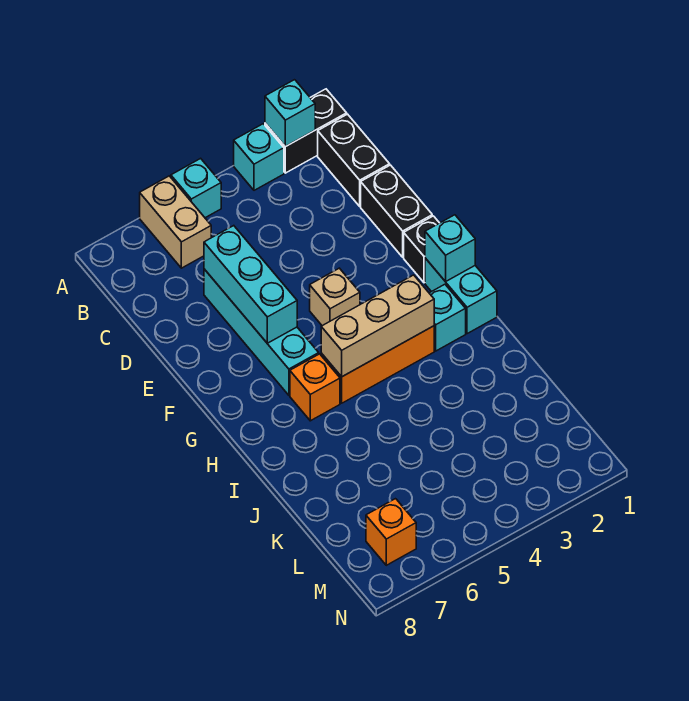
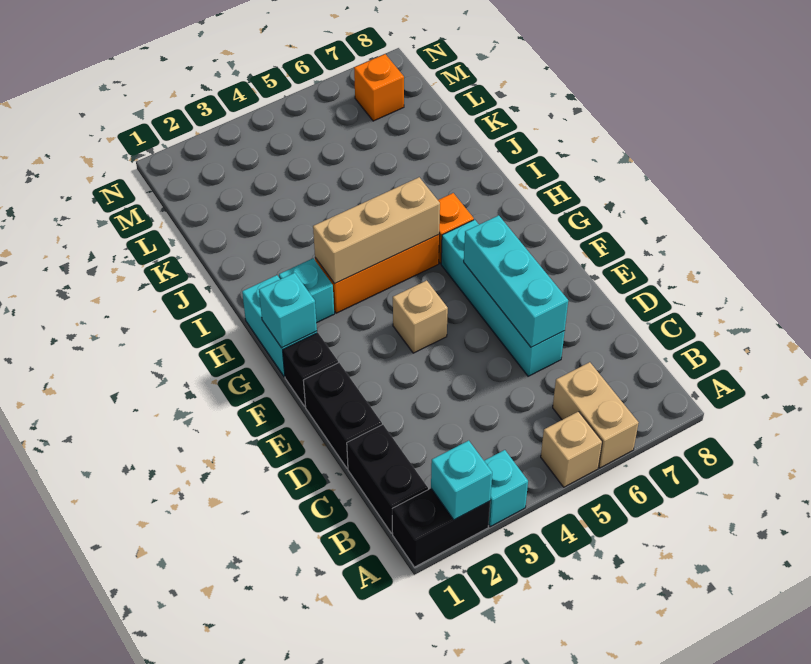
cyan brick A5 level 1 -> tan brick A5 level 1

